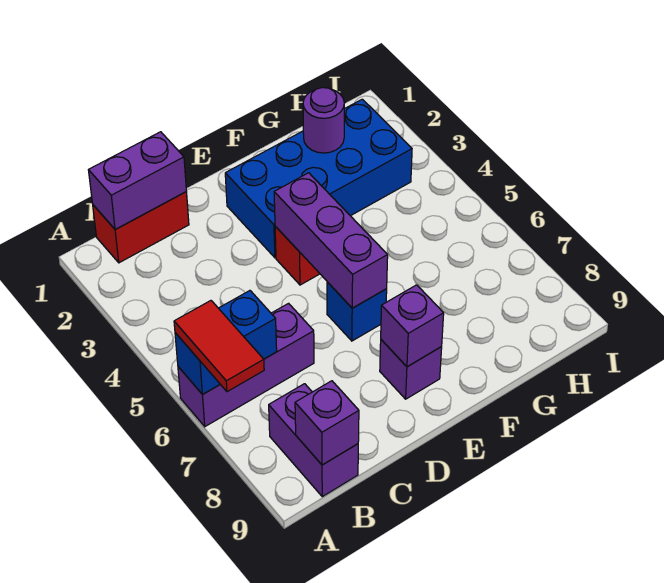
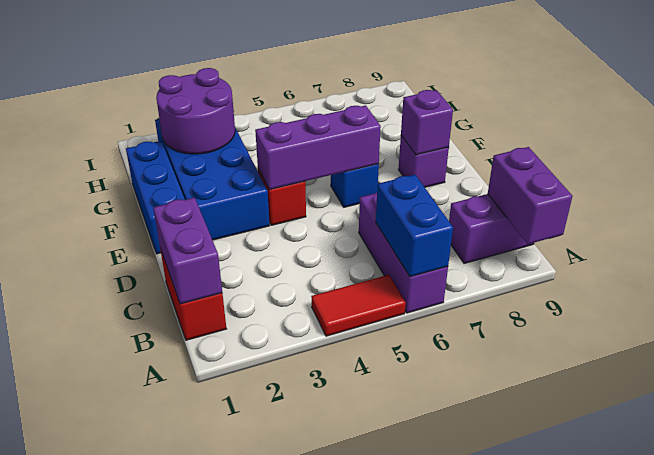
red tile A6:A7 level 3 -> red tile A4:A5 level 1
purple brick B9 level 2 -> purple brick A9:B9 level 2
none -> blue brick E1:G1 level 1
purple round brick G2 level 2 -> purple round brick G2:H3 level 2

